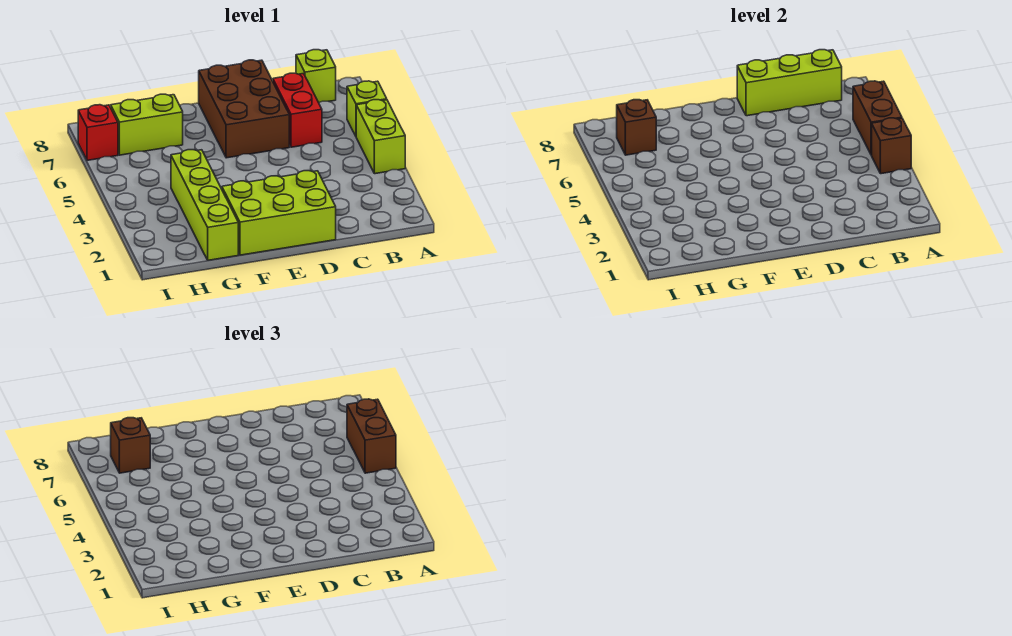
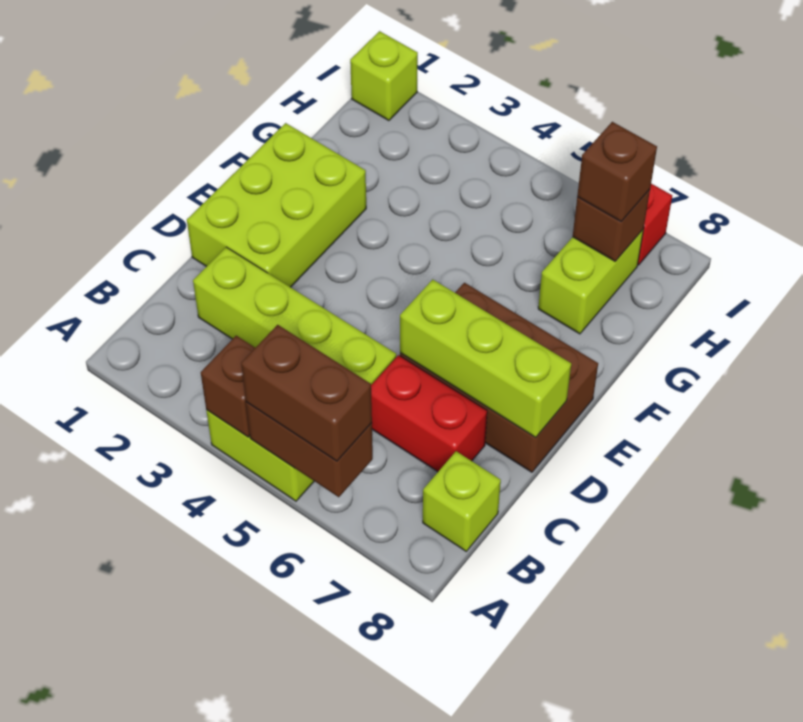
lime brick A6 level 1 -> lime brick I1 level 1
lime brick B8:D8 level 2 -> lime brick D6:D8 level 2
lime brick G1:G4 level 1 -> lime brick C2:C5 level 1

